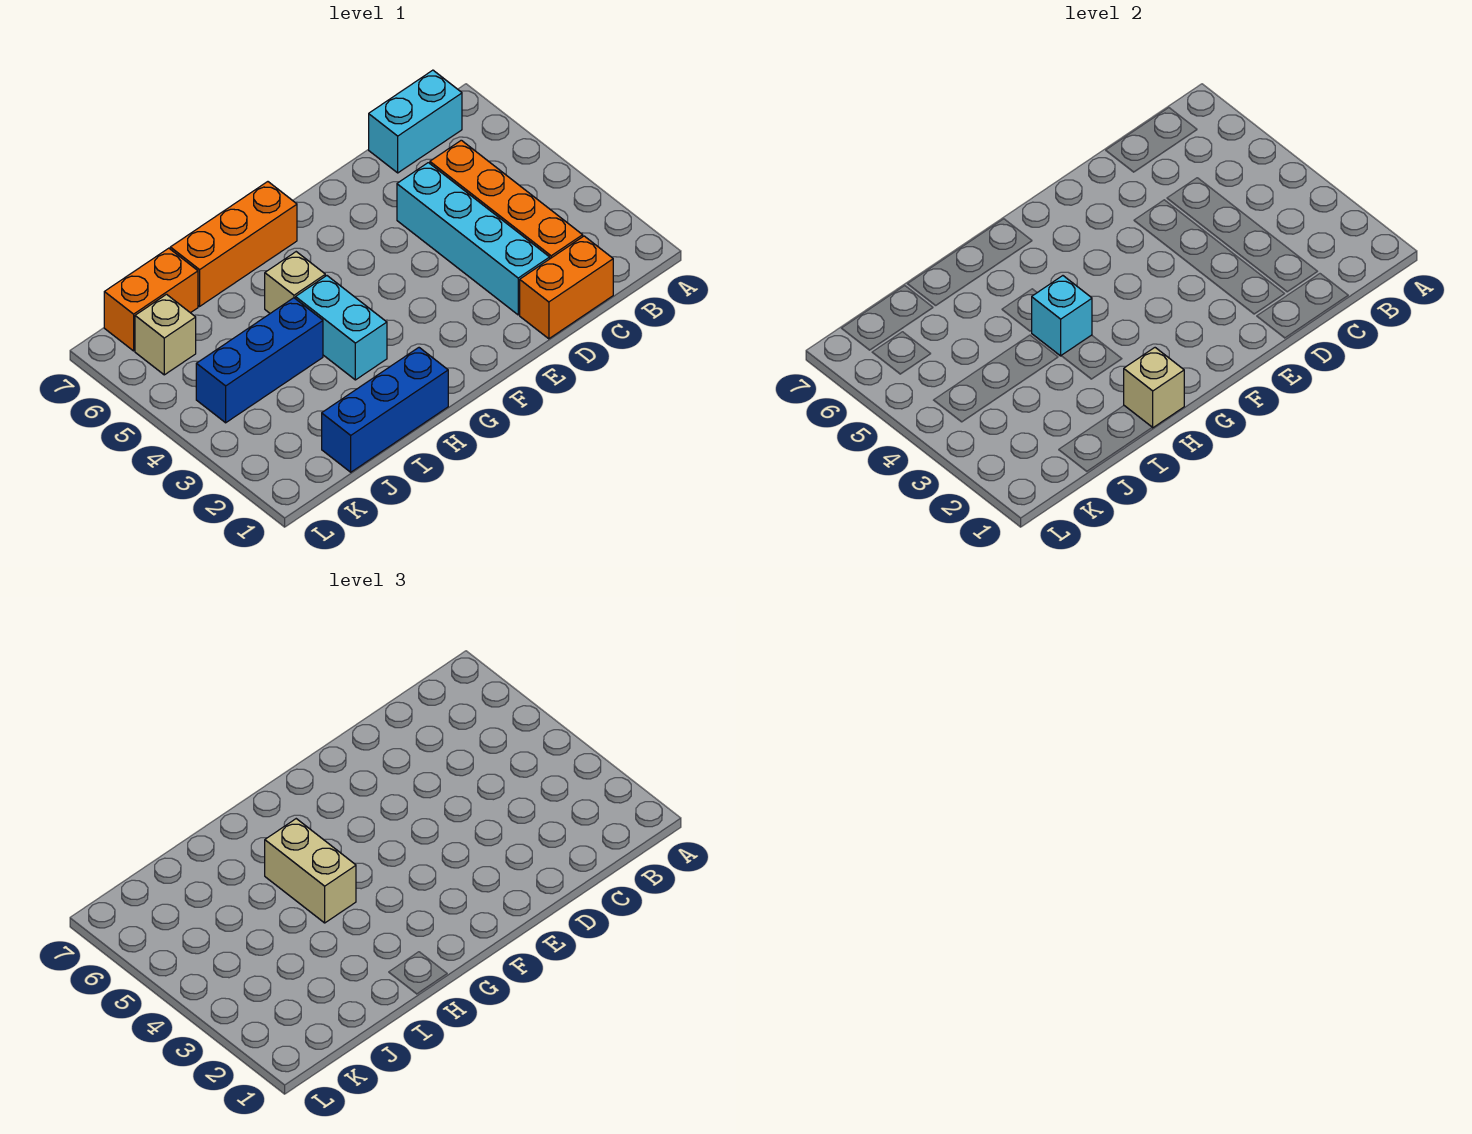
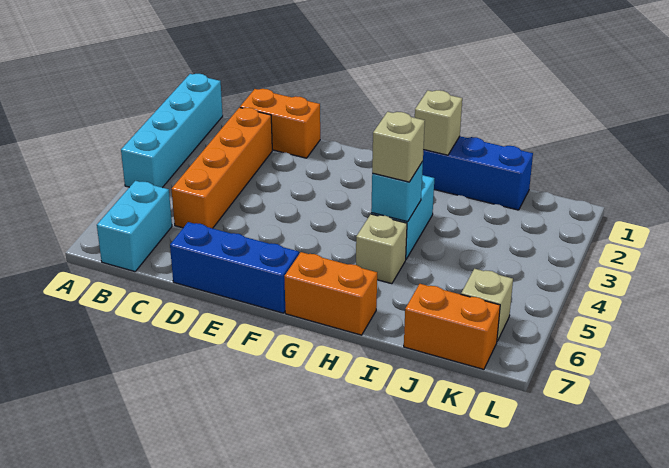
cyan brick B7:C7 level 1 -> cyan brick B6:B7 level 1
cyan brick D2:D5 level 1 -> cyan brick A1:A4 level 1
orange brick G7:I7 level 1 -> orange brick G7:H7 level 1
tan brick H4:H5 level 3 -> tan brick H4 level 3
blue brick I4:K4 level 1 -> blue brick D7:F7 level 1

